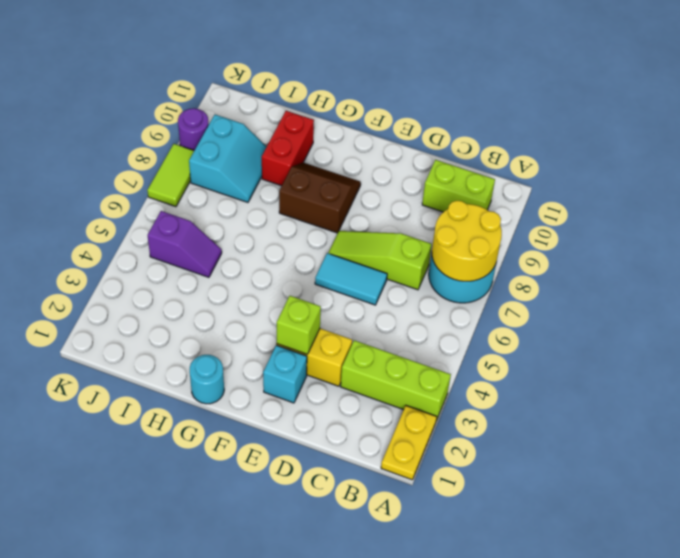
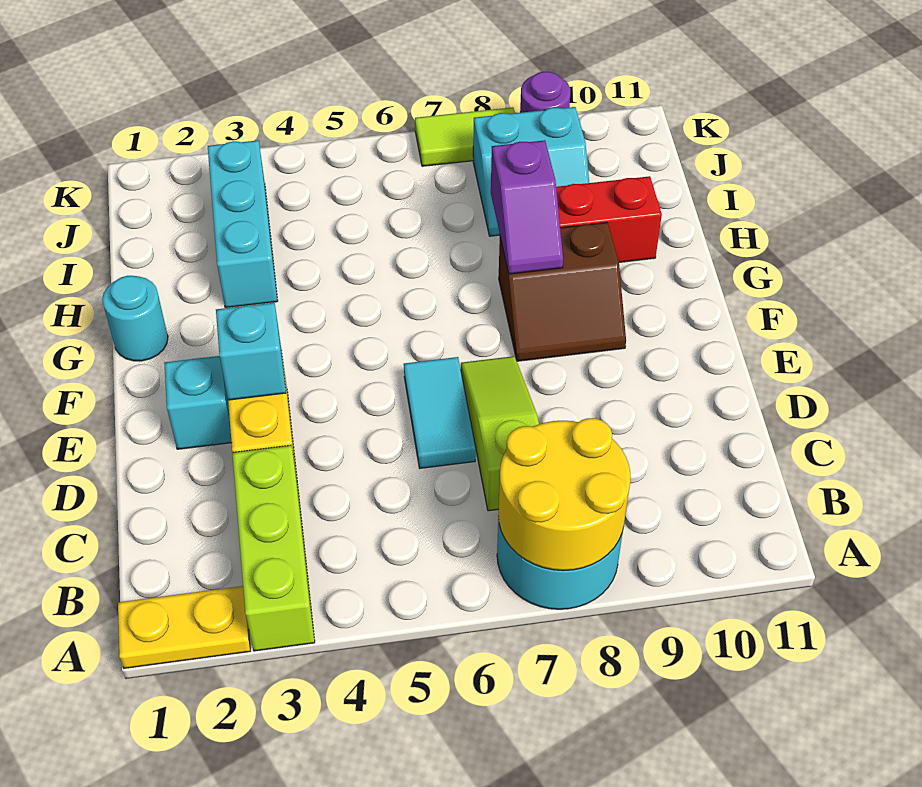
lime brick B10:C10 level 1 -> none
lime brick E3 level 2 -> cyan brick E3 level 2
brown slope F8:G9 level 1 top 8 -> brown slope F8:G9 level 1 top G
none -> cyan brick H3:J3 level 1
purple slope I5:J5 level 1 top J -> purple slope G8:H8 level 2 top H

